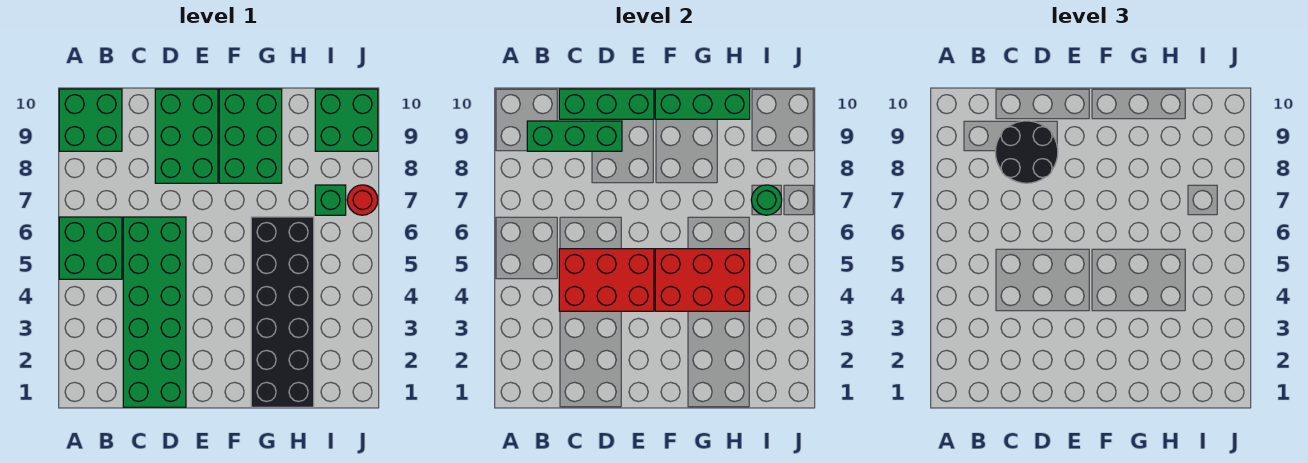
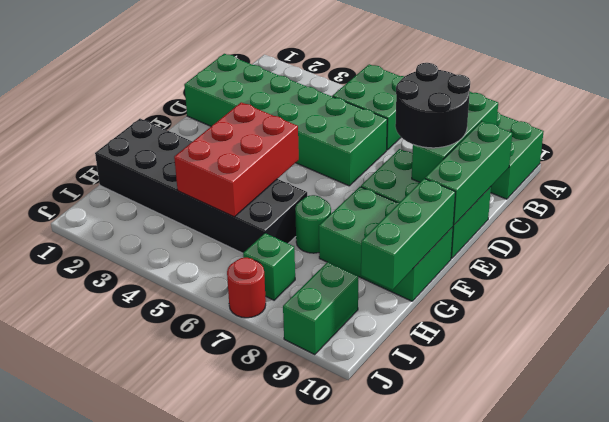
red brick C4:E5 level 2 -> none
green round brick I7 level 2 -> green round brick G7 level 1
green brick I9:J10 level 1 -> green brick I9:J9 level 1

